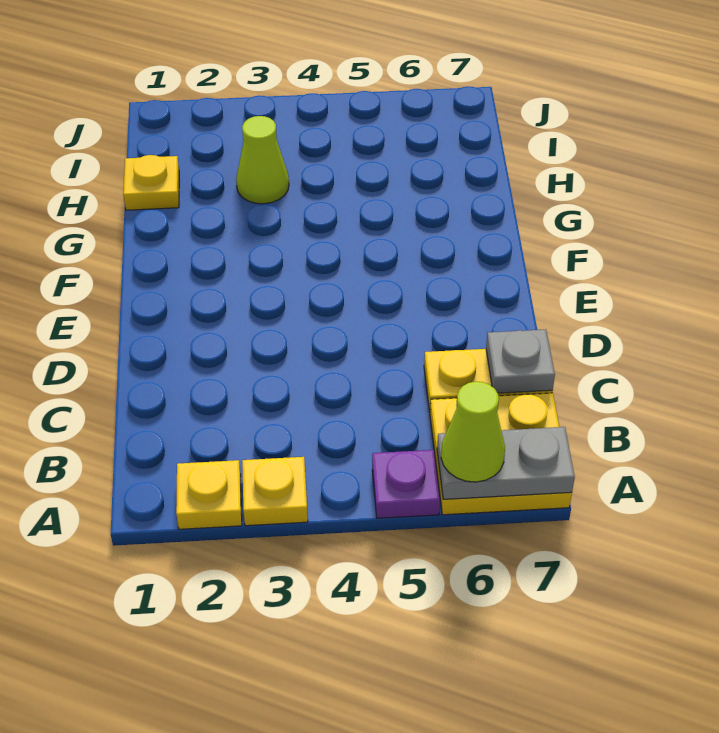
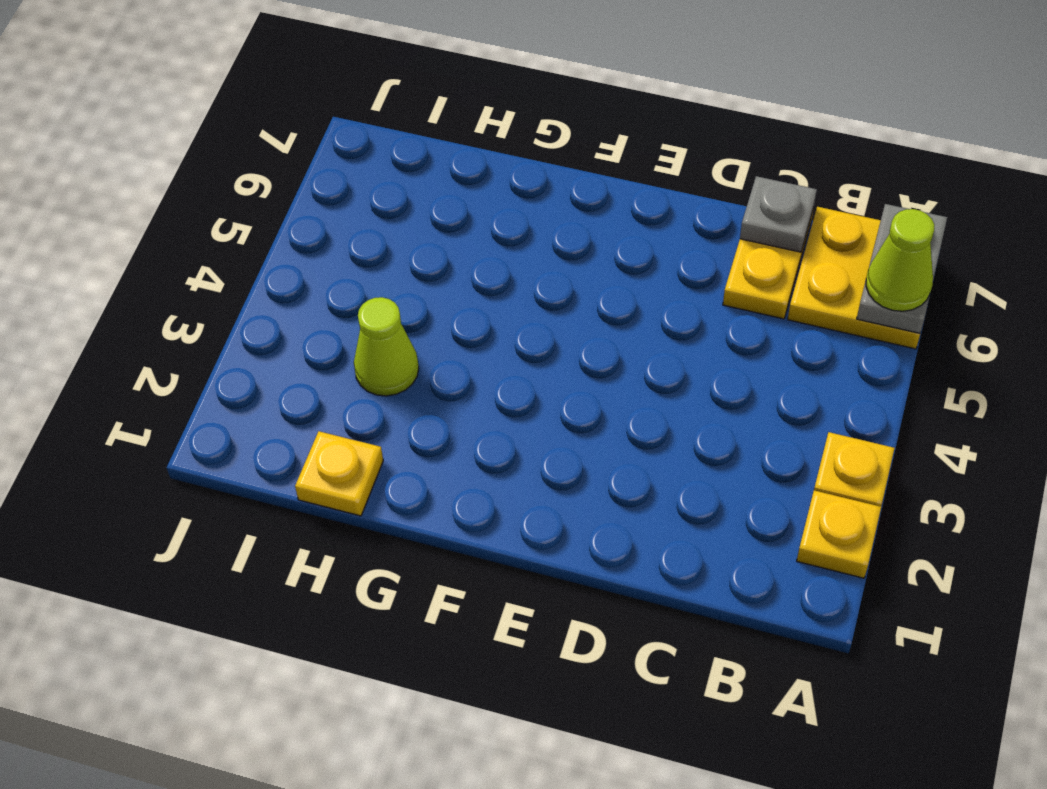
purple plate A5 level 1 -> none

